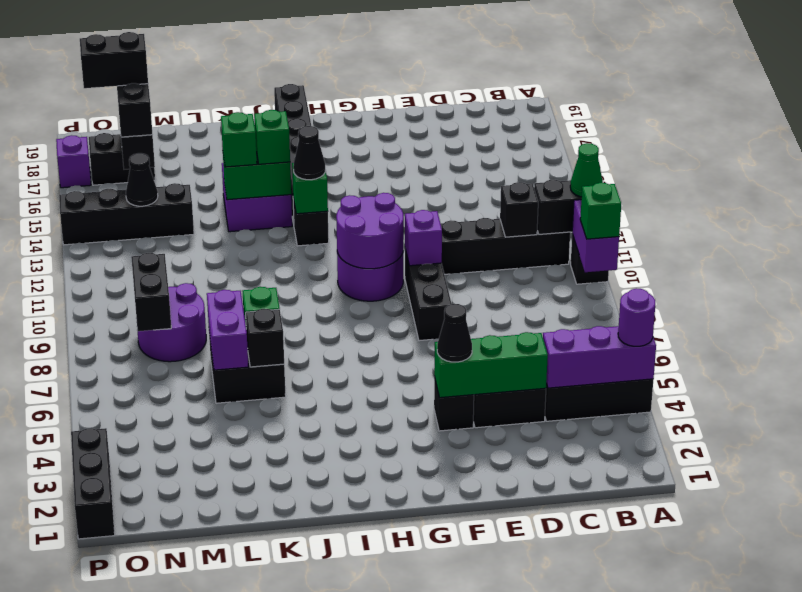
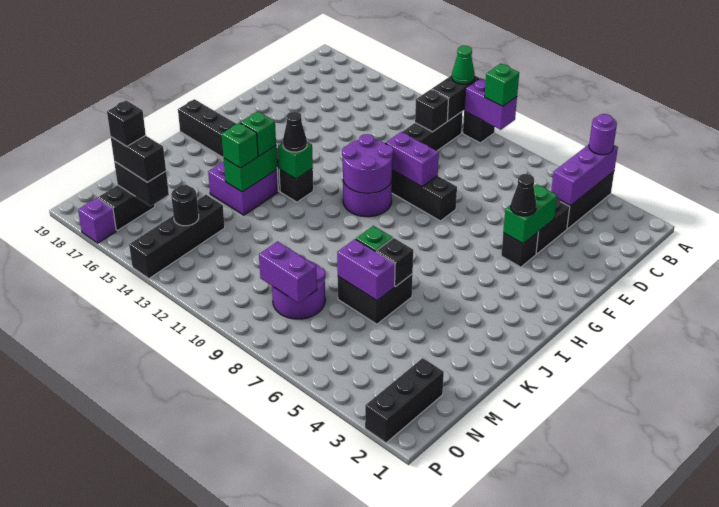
green brick D4:F4 level 2 -> green brick E4:F4 level 2
purple brick F10 level 2 -> purple brick F9:F10 level 2
black brick N8:N9 level 2 -> purple brick N8:N9 level 2
black cone N14 level 2 -> black round brick N14 level 2
black brick N17:O17 level 4 -> black brick N17 level 4
black brick P1:P3 level 1 -> black brick N2:P2 level 1

